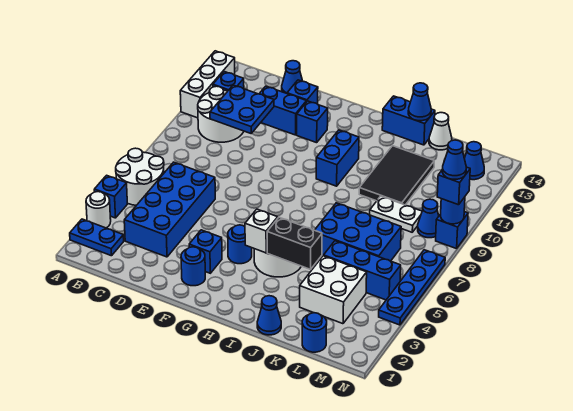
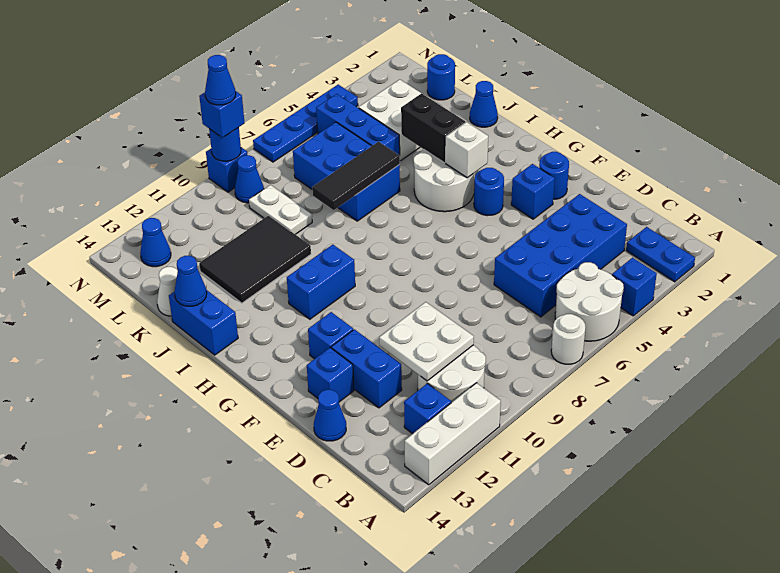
white round brick A3 level 1 -> white round brick A7 level 1
blue plate C10:D11 level 2 -> white plate C10:D11 level 2
none -> black tile J6:J8 level 2

